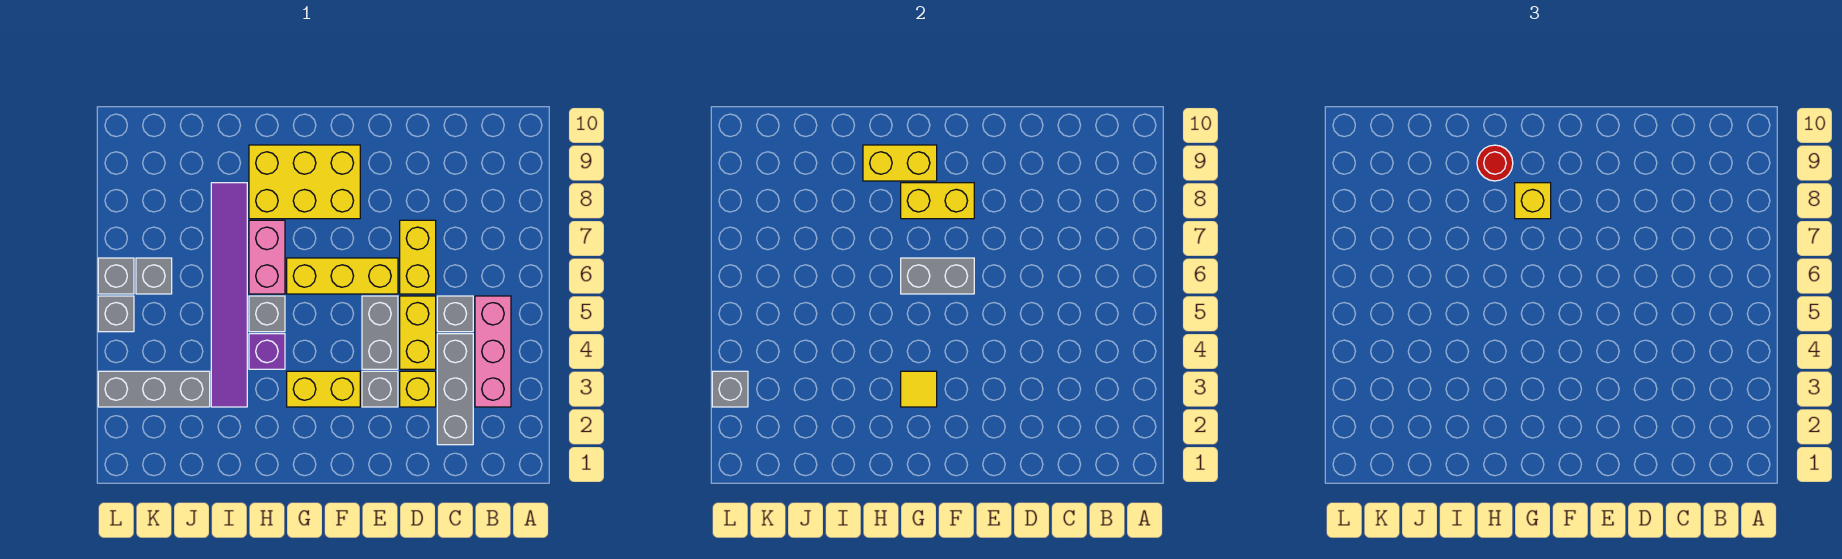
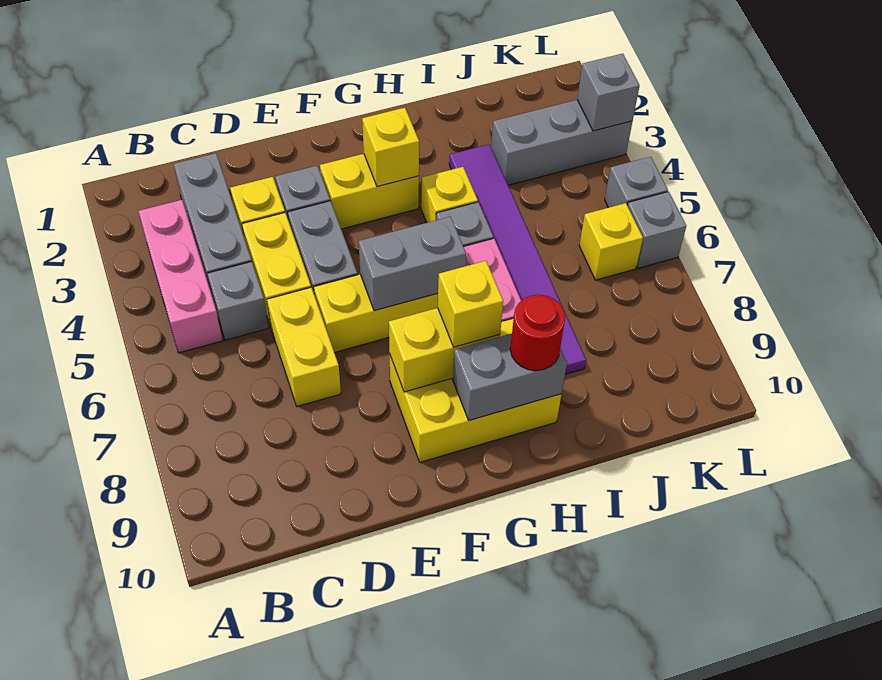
yellow tile G3 level 2 -> yellow brick G3 level 2
yellow brick G9:H9 level 2 -> grey brick G9:H9 level 2
purple brick H4 level 1 -> yellow brick H4 level 1
grey brick K6 level 1 -> yellow brick K6 level 1

